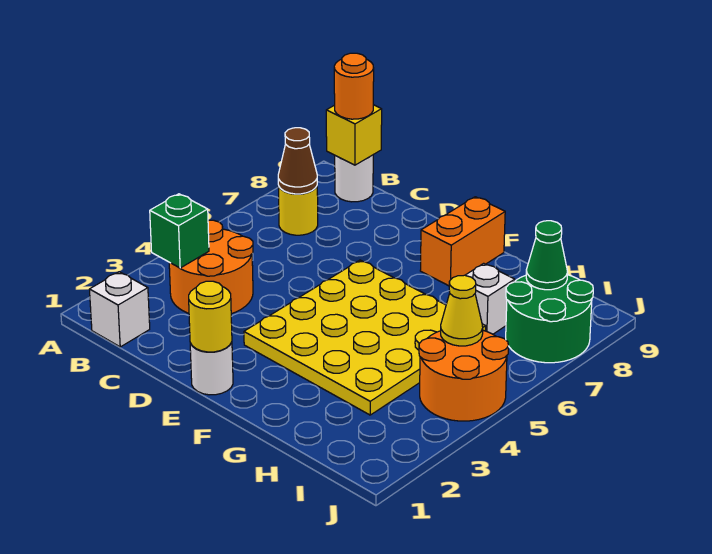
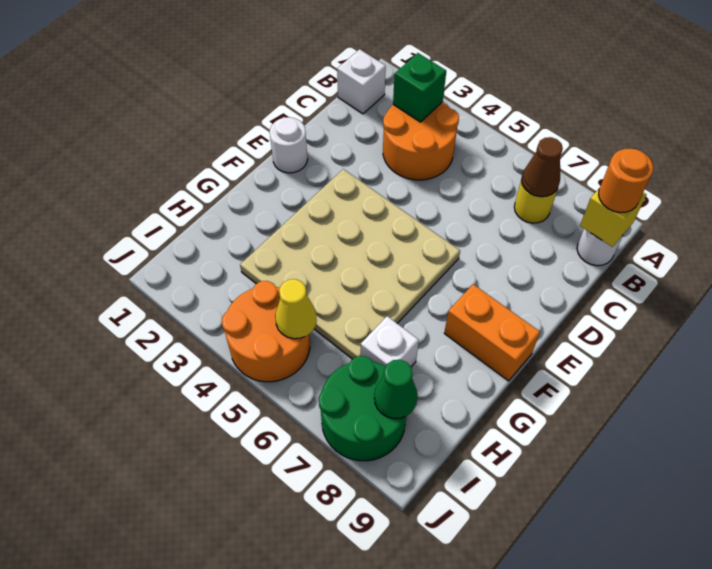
yellow round brick E1 level 2 -> none
yellow plate E3:H6 level 1 -> tan plate E3:H6 level 1

